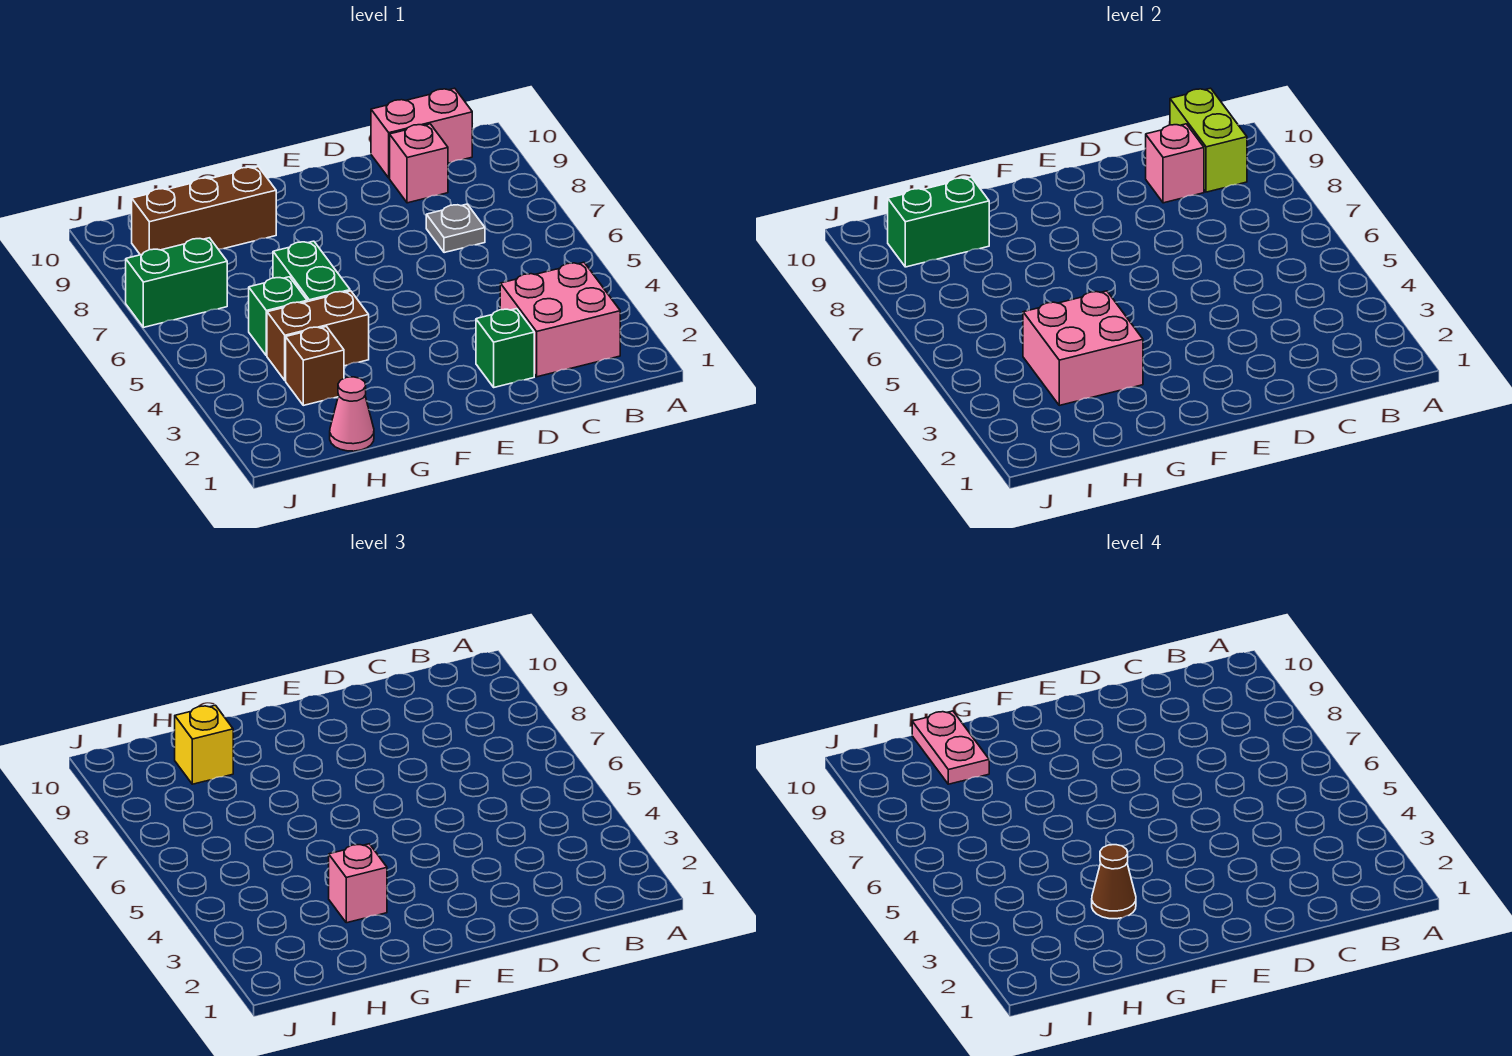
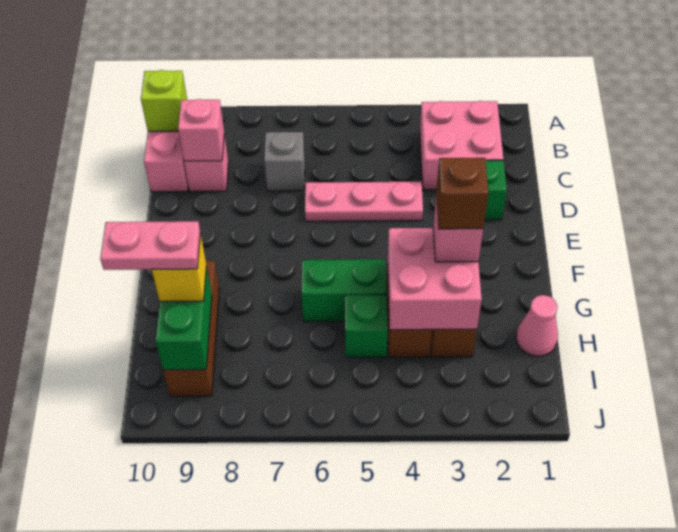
lime brick B9:B10 level 2 -> lime brick B10 level 2
grey plate C7 level 1 -> grey brick C7 level 1
none -> pink plate D4:D6 level 1
brown cone G3 level 4 -> brown brick G3 level 4
green brick I7:J7 level 1 -> none

